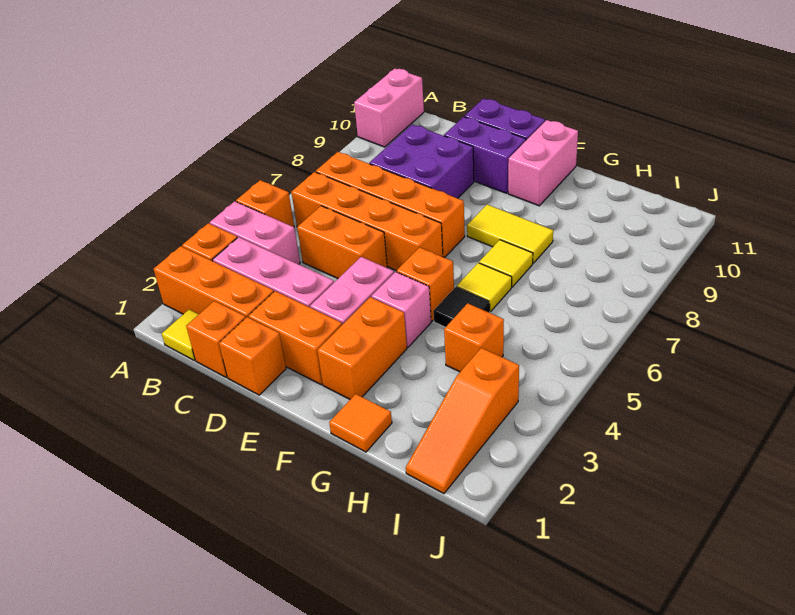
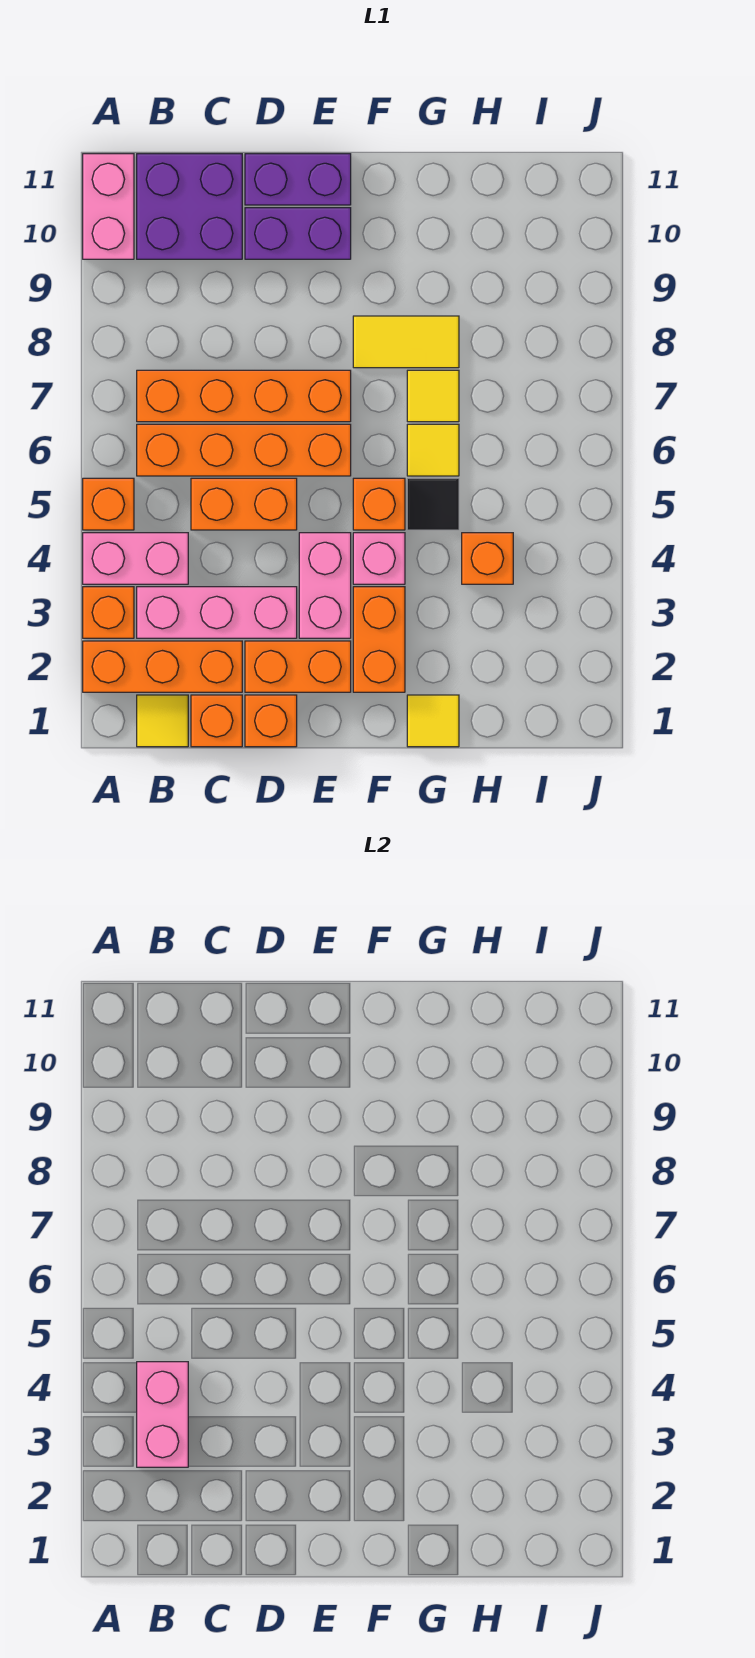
purple brick C8:D9 level 1 -> purple brick B10:C11 level 1
pink brick F10:F11 level 1 -> pink brick B3:B4 level 2
orange tile G1 level 1 -> yellow tile G1 level 1
orange slope I1:I3 level 1 top 3 -> none

